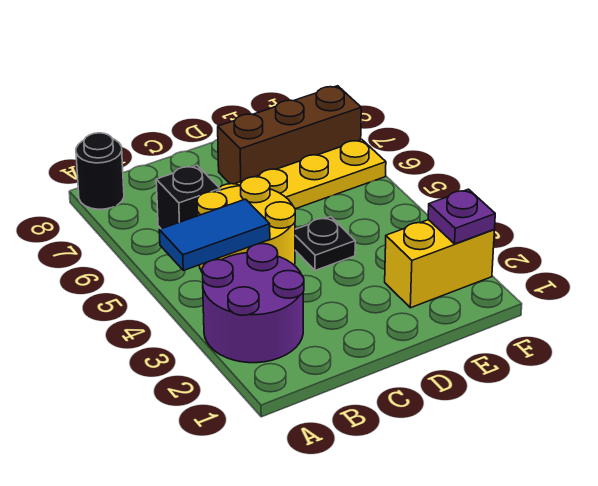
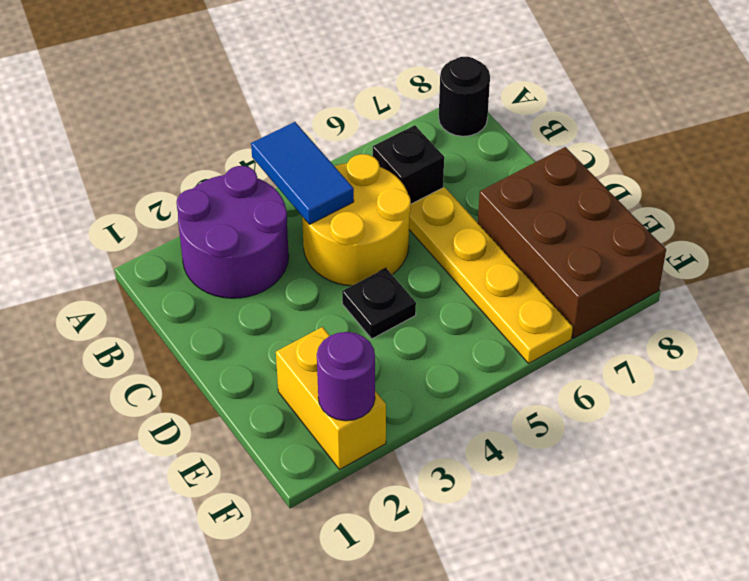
brown brick D7:F7 level 1 -> brown brick D7:F8 level 1
purple plate F2 level 2 -> purple round brick F2 level 2

